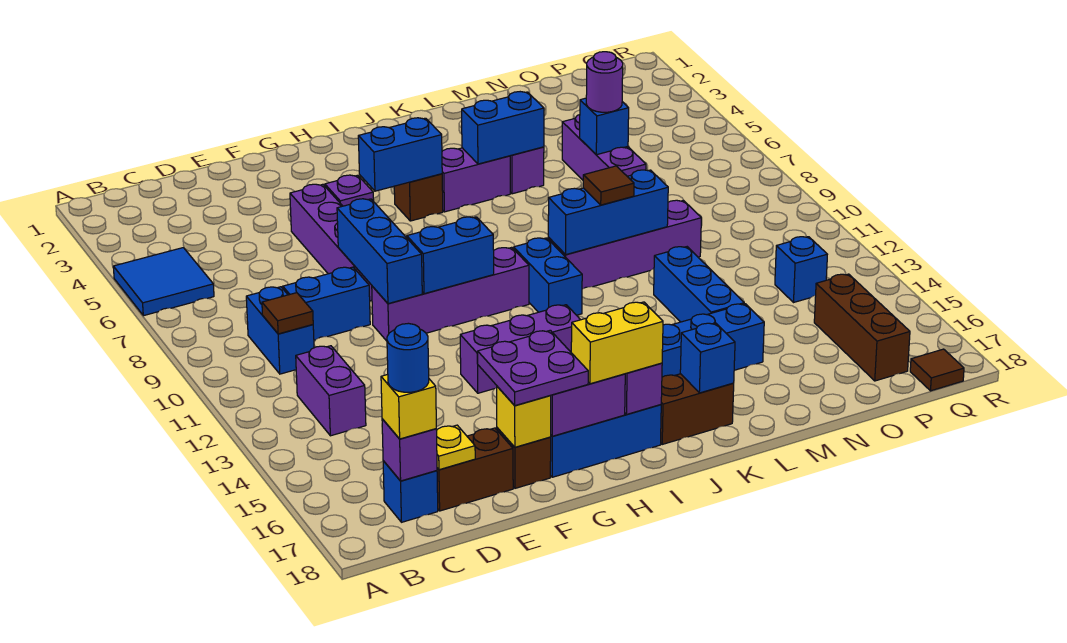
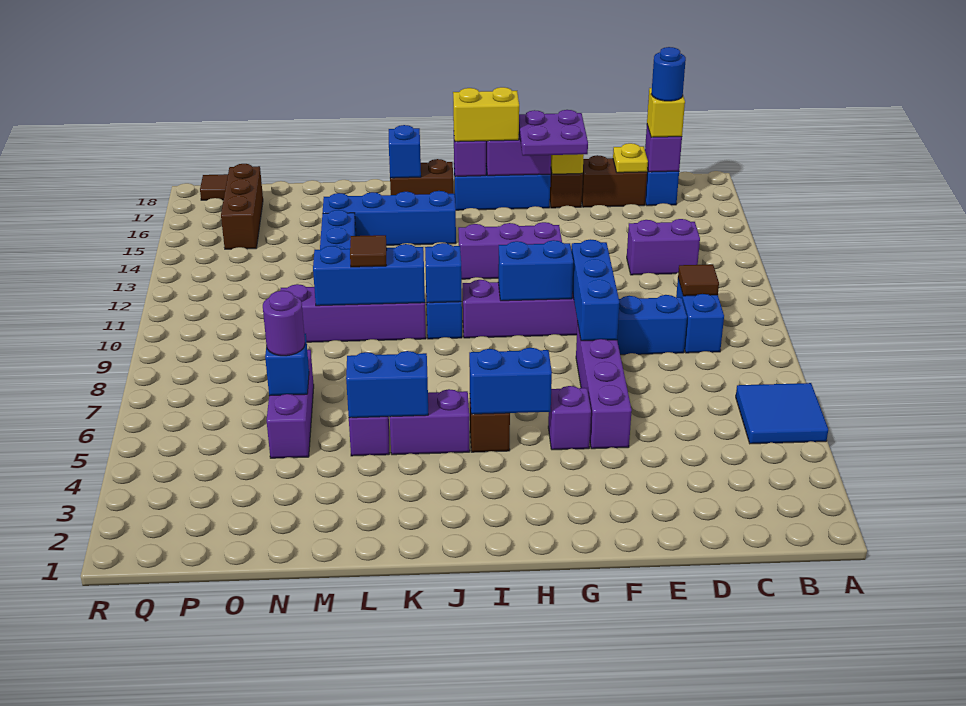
purple brick C12:C13 level 1 -> purple brick C13:D13 level 1
blue brick P13 level 1 -> blue brick J10 level 2

